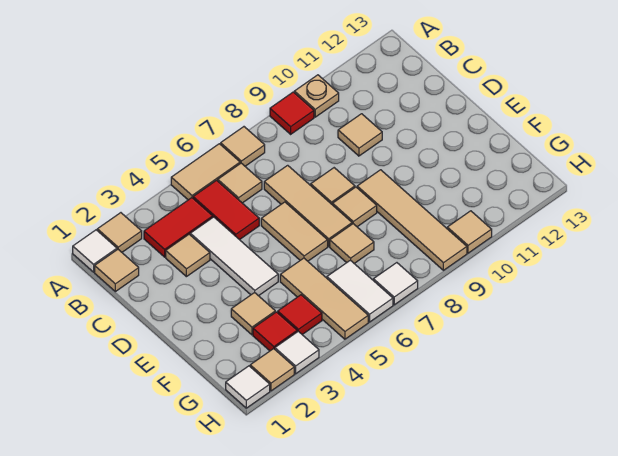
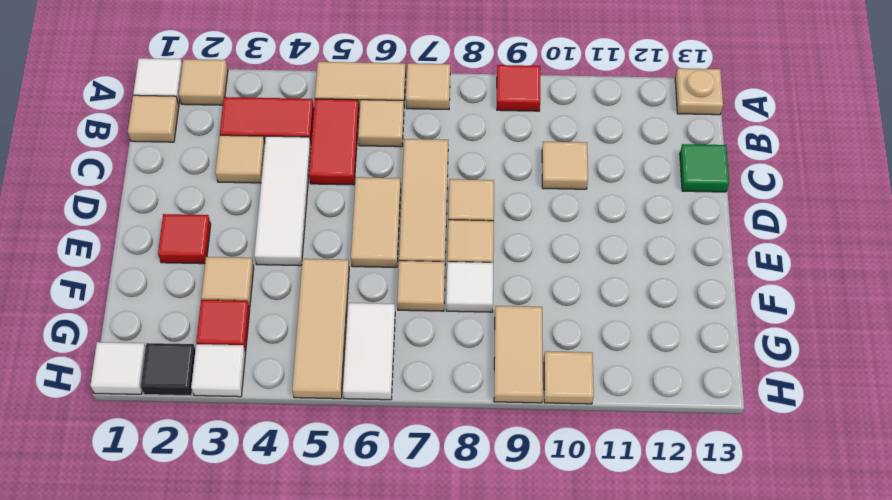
tan plate A10 level 1 -> tan plate A13 level 1
none -> green tile C13 level 1
tan tile E9:H9 level 1 -> tan tile G9:H9 level 1
red tile G4 level 1 -> red tile E2 level 1
tan tile H2 level 1 -> black tile H2 level 1
white tile H7 level 1 -> white tile F8 level 1

